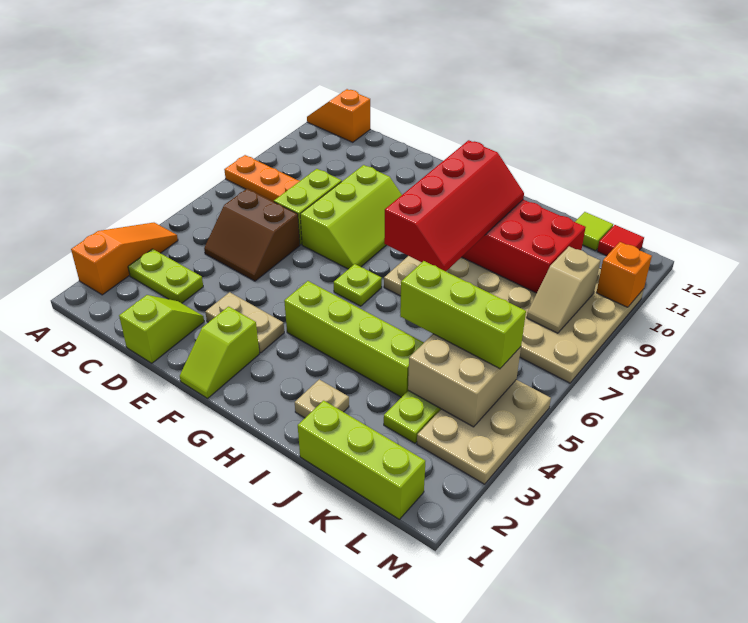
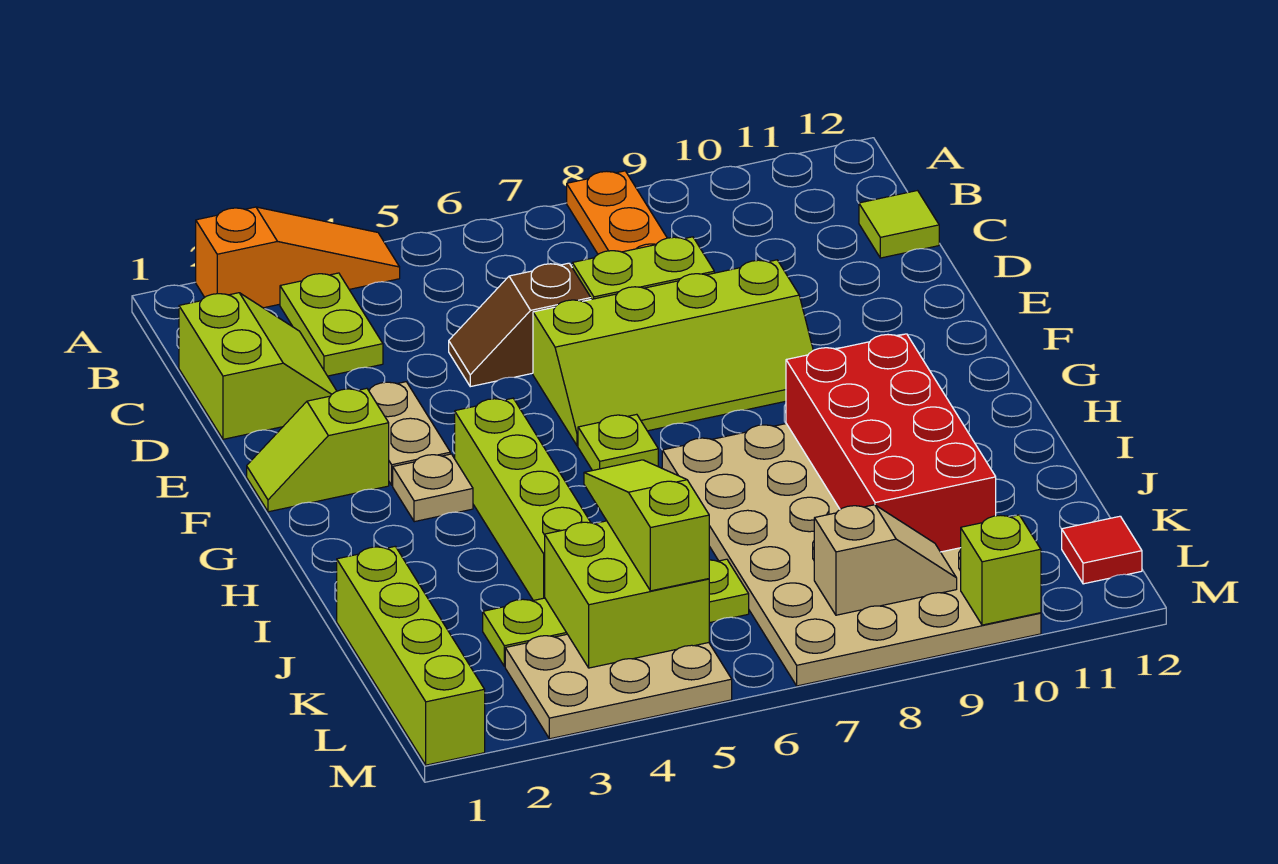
orange slope A12:B12 level 1 top B -> none
brown slope C5:D6 level 1 top 6 -> brown slope D5:D6 level 1 top 6
lime slope D1:D2 level 1 top 1 -> lime slope C1:D2 level 1 top 1
lime slope E7:F9 level 1 top E -> lime slope E6:F9 level 1 top E
red slope H7:I10 level 3 top H -> none
tan plate I2 level 1 -> tan plate G3 level 1
lime brick J1:L1 level 1 -> lime brick J1:M1 level 1
lime brick J5:L5 level 3 -> lime slope J5:L5 level 3 top L
tan brick K4:L5 level 2 -> lime brick K4:L5 level 2
lime tile K12 level 1 -> lime tile C12 level 1
tan slope L8:L9 level 2 top 9 -> tan slope L8:L9 level 2 top 8
orange brick M10 level 2 -> lime brick M10 level 2

